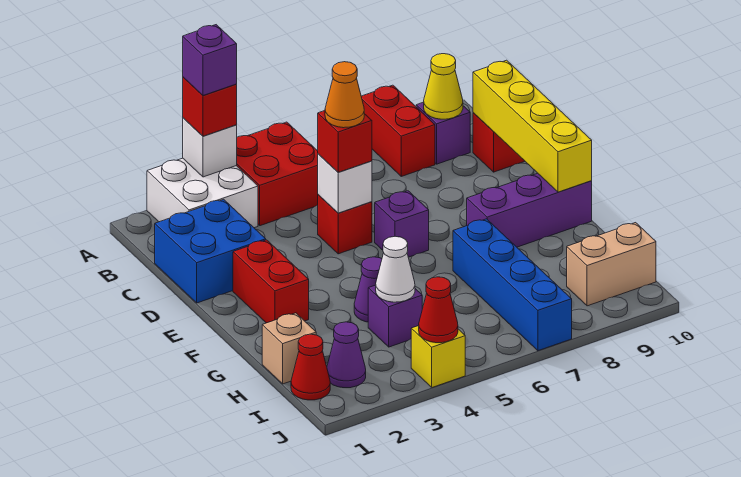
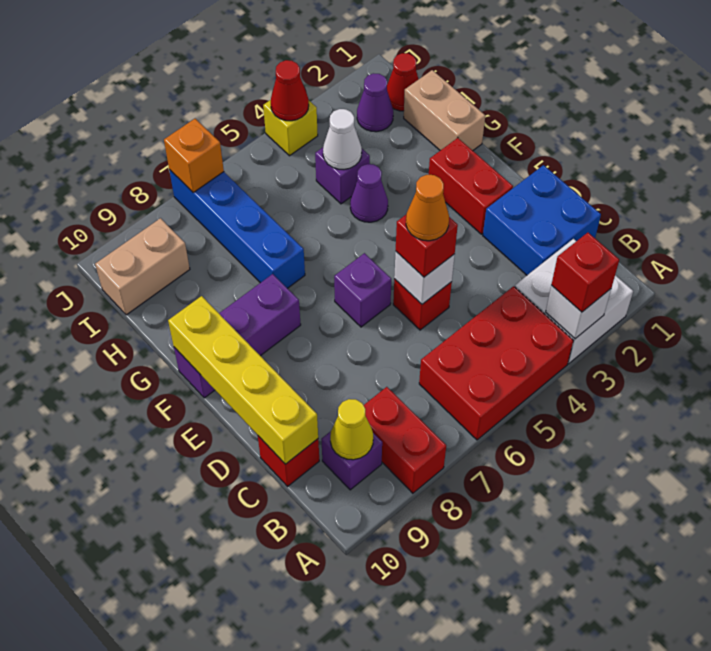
purple brick A3 level 4 -> none
red brick A4:B5 level 1 -> red brick A4:B6 level 1
tan brick H1 level 1 -> tan brick G1:H1 level 1
none -> orange brick J7 level 2

